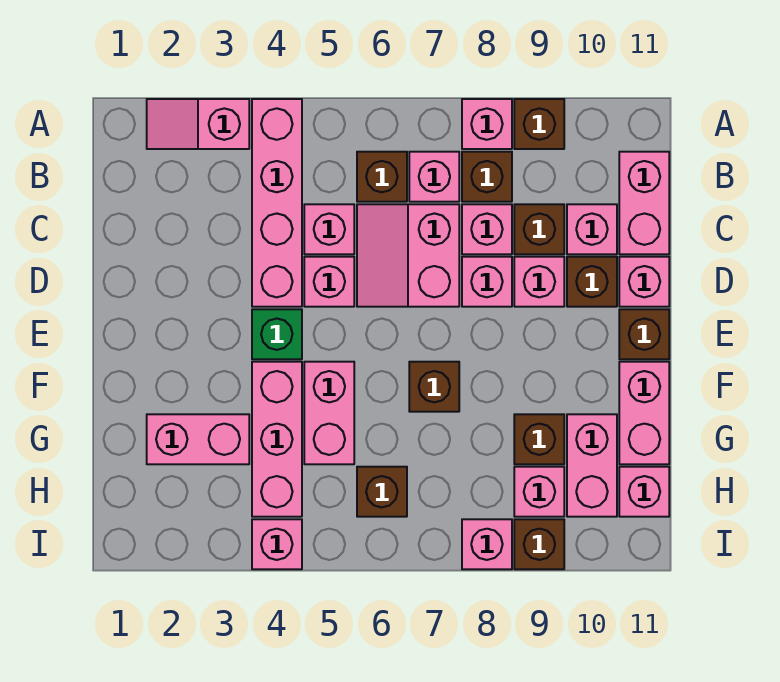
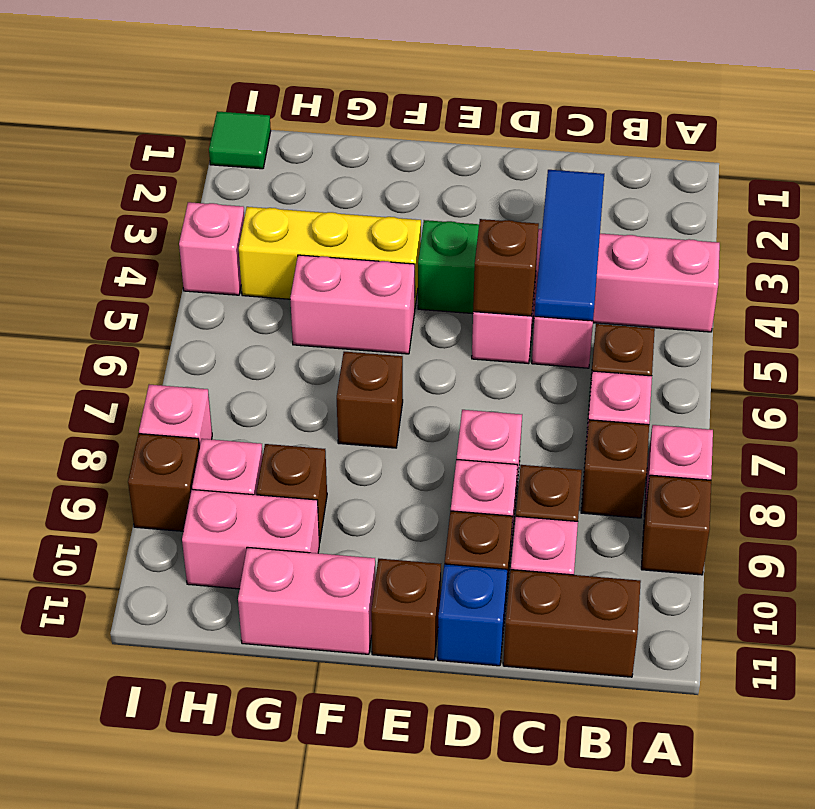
pink slope A2:A3 level 1 top 3 -> none
pink brick B11:C11 level 1 -> brown brick B11:C11 level 1
none -> blue tile C3:C5 level 2
pink slope C6:D7 level 1 top 7 -> none
pink brick C8 level 1 -> none
pink brick D11 level 1 -> blue brick D11 level 1
pink brick F4:H4 level 1 -> yellow brick F4:H4 level 1
pink brick G2:G3 level 1 -> none
brown brick H6 level 1 -> brown brick D5 level 2
pink brick H11 level 1 -> none
none -> green tile I1 level 1

